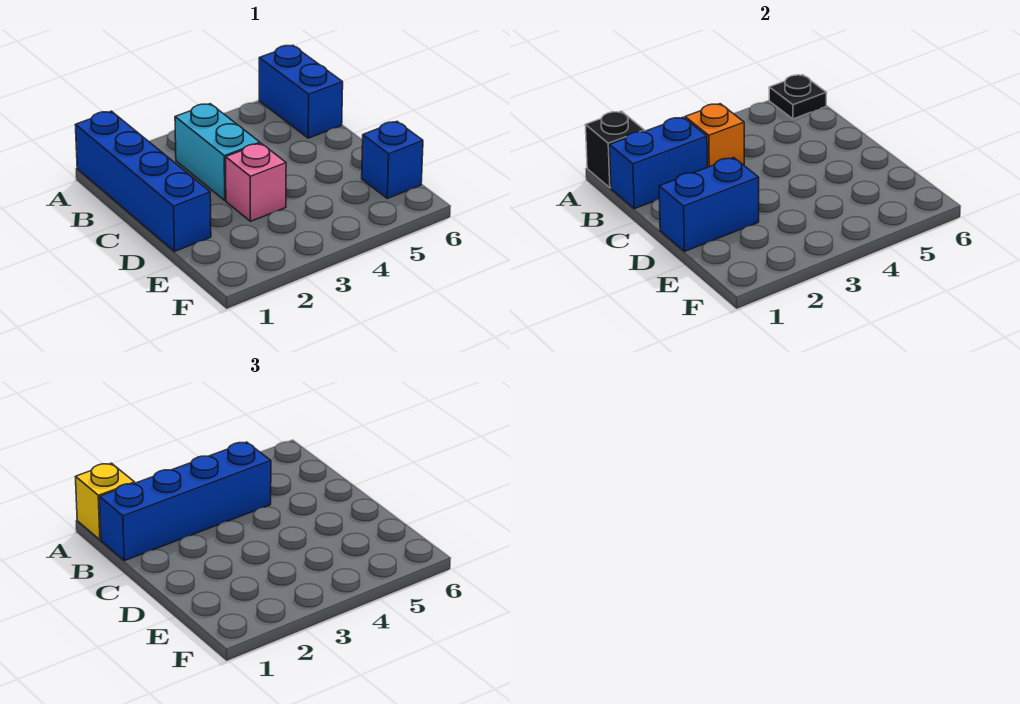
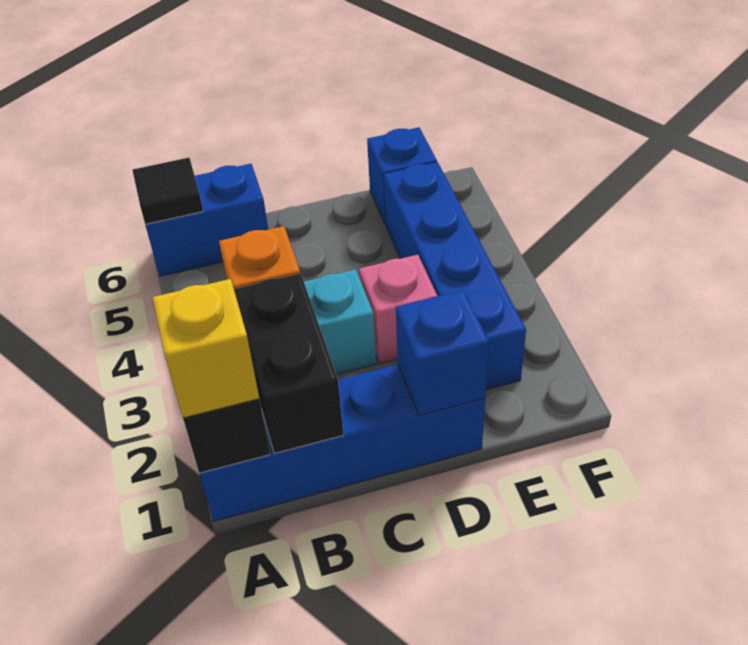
black plate A6 level 2 -> black tile A6 level 2
blue brick B1:B2 level 2 -> black brick B1:B2 level 2
blue brick B1:B4 level 3 -> blue brick E2:E5 level 1
blue brick D1:D2 level 2 -> blue brick D1 level 2

